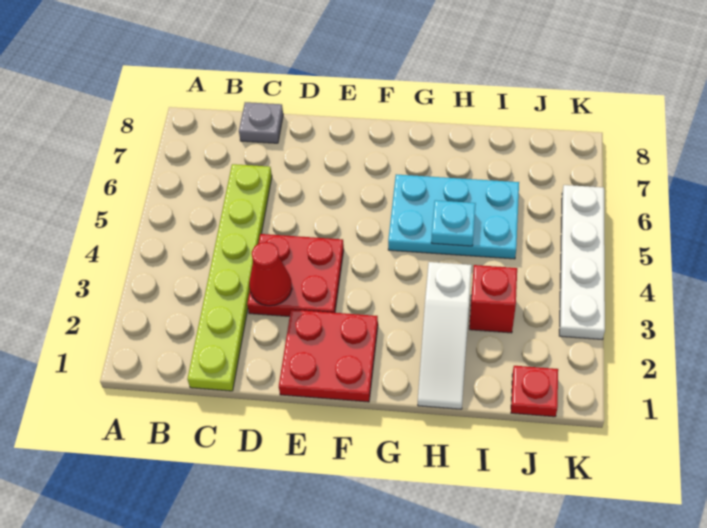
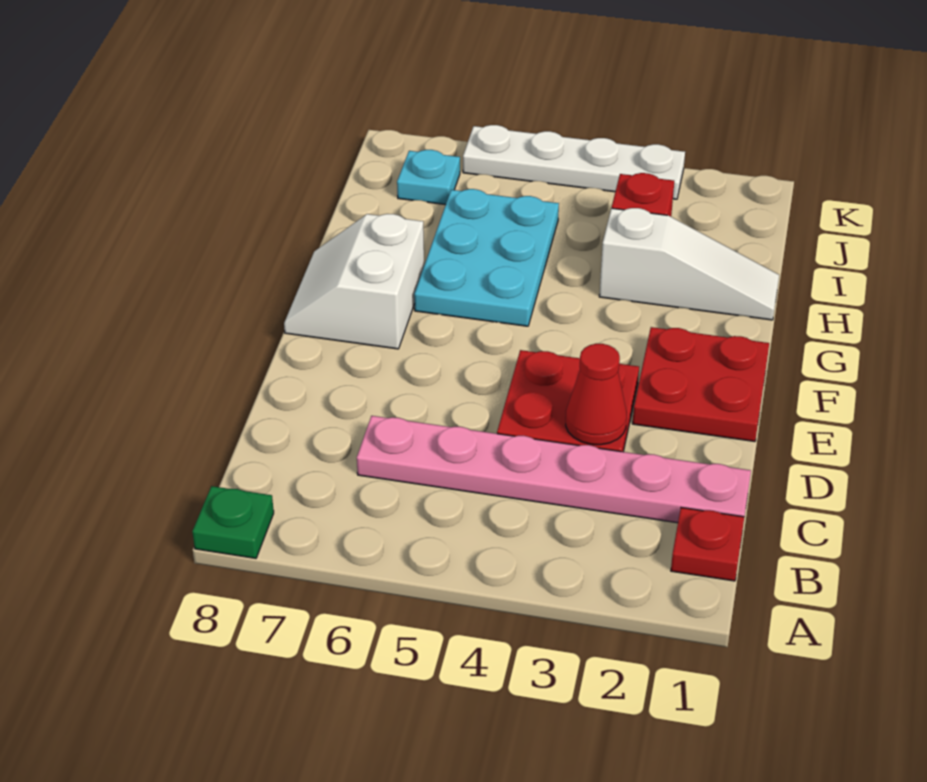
none -> green plate A8 level 1
lime plate C1:C6 level 1 -> pink plate C1:C6 level 1
grey plate C8 level 1 -> none
none -> white slope F7:G8 level 1 top 7
cyan plate H5 level 2 -> cyan plate J7 level 1
red plate J1 level 1 -> red plate B1 level 1

